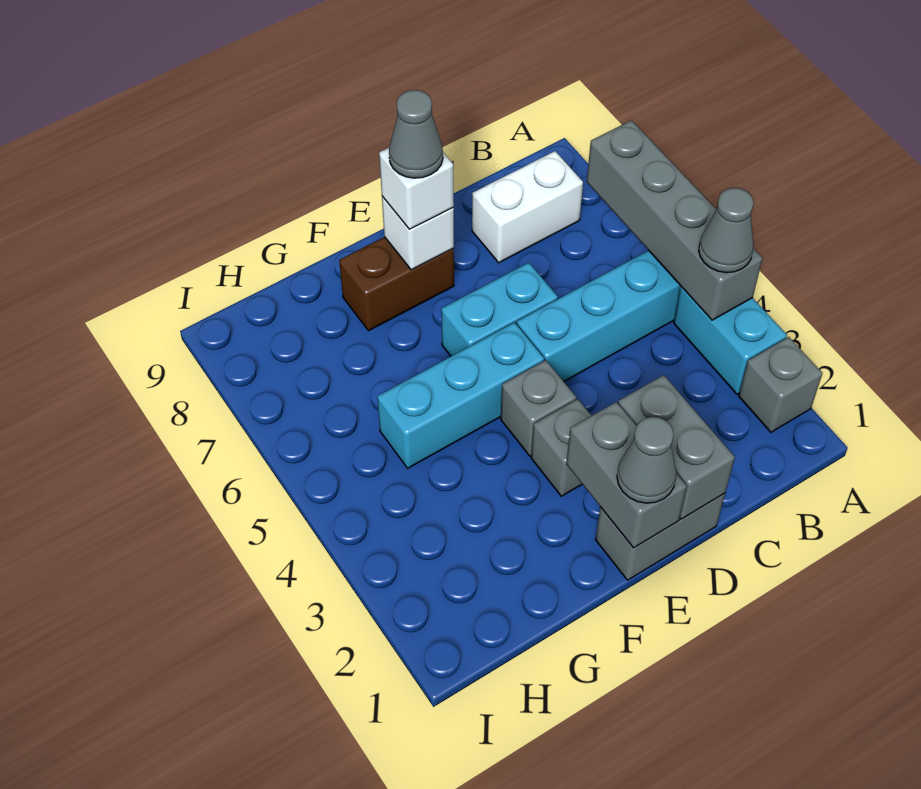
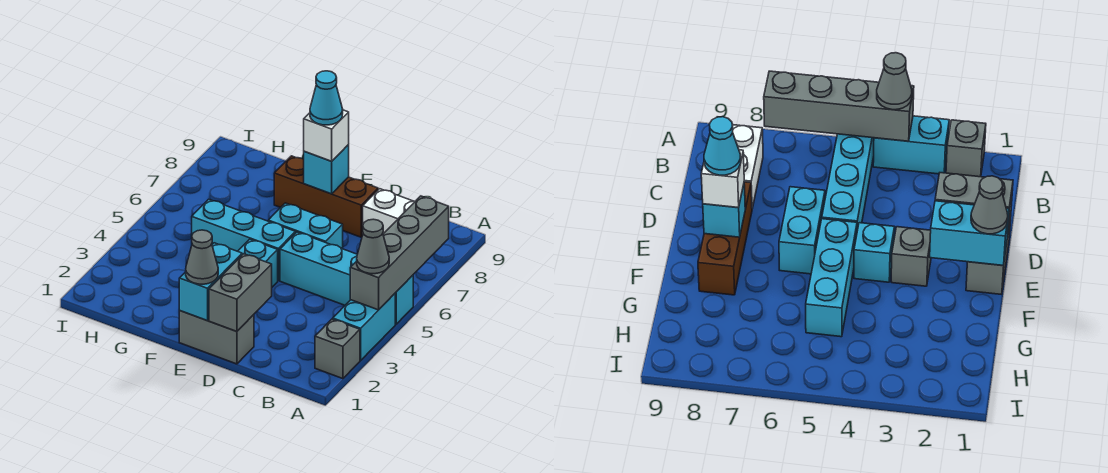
grey brick E1:E2 level 2 -> cyan brick E1:E2 level 2
grey brick E4 level 1 -> cyan brick E4 level 1
brown brick E8:F8 level 1 -> brown brick D8:F8 level 1
white brick E8 level 2 -> cyan brick E8 level 2
grey cone E8 level 4 -> cyan cone E8 level 4

